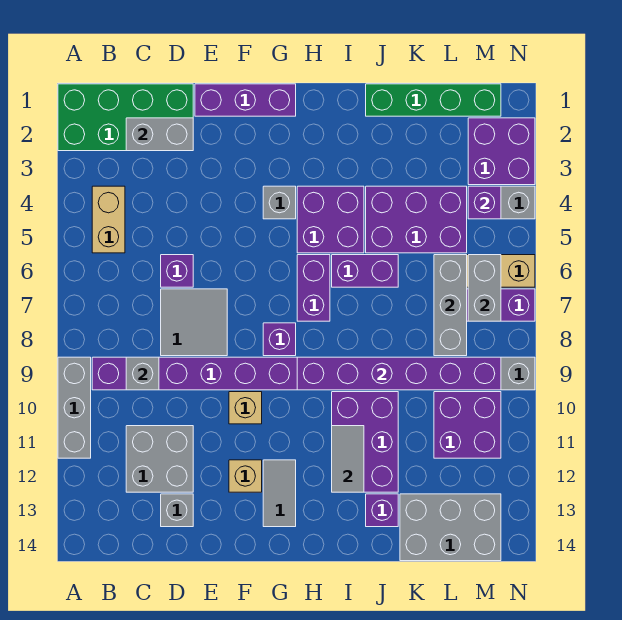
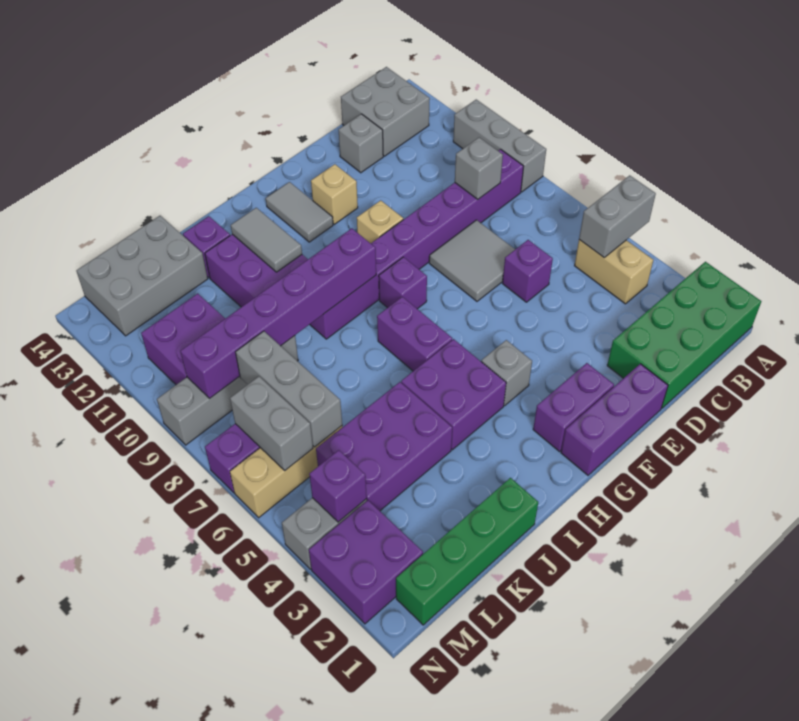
grey brick C2:D2 level 2 -> grey brick A5:B5 level 2
grey brick C11:D12 level 1 -> grey brick B13:C14 level 1
purple brick I6:J6 level 1 -> purple brick F2:G2 level 1

